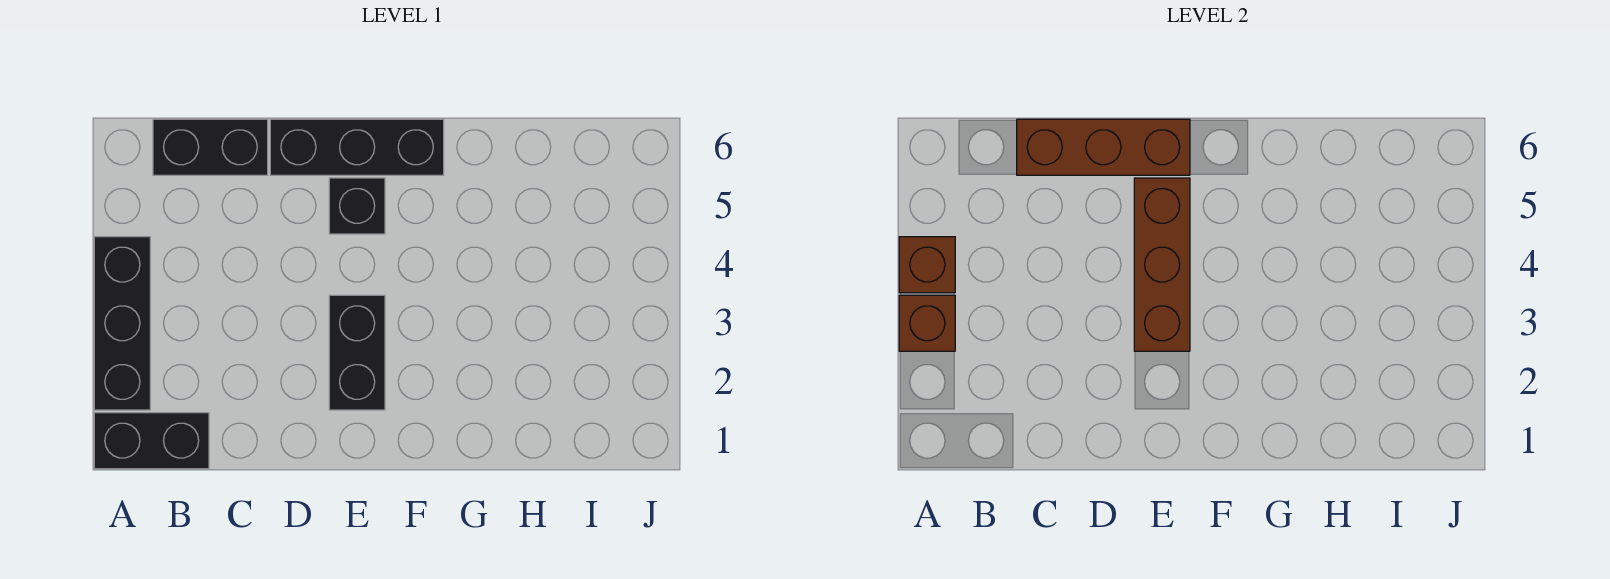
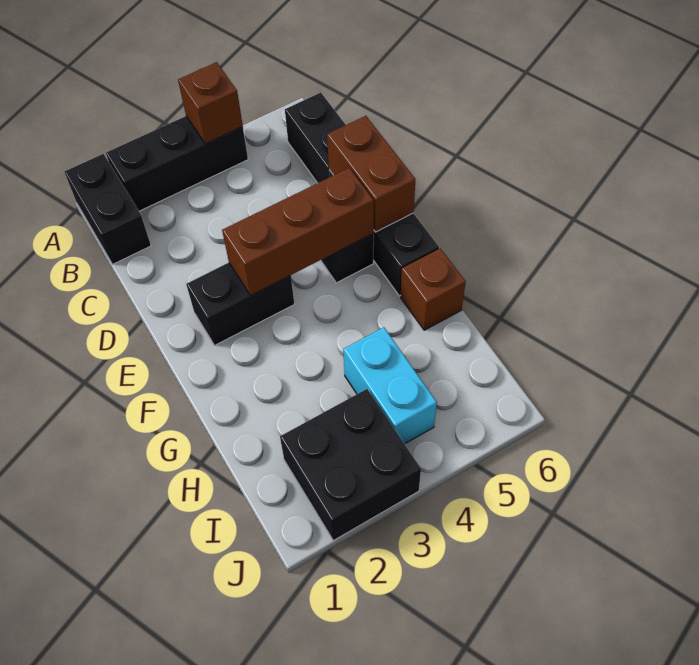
brown brick A3 level 2 -> brown brick G6 level 1
brown brick C6:E6 level 2 -> brown brick D6:E6 level 2
none -> cyan brick H4:I4 level 1
none -> black brick I2:J3 level 1

